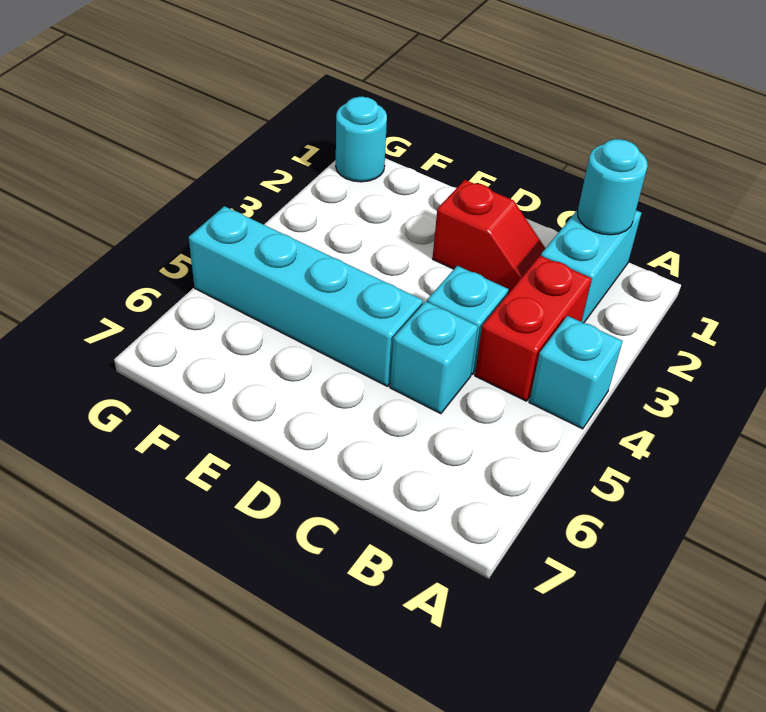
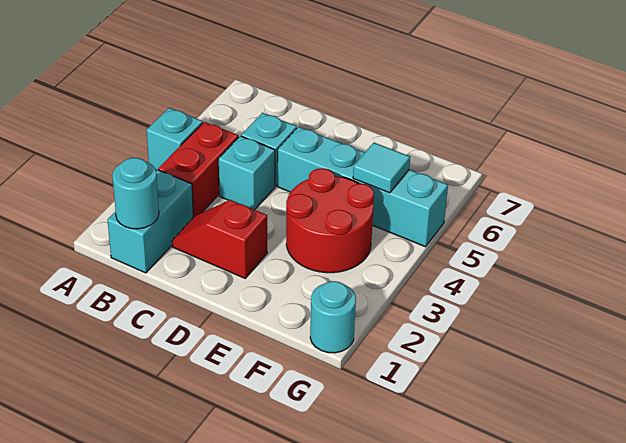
none -> red round brick E3:F4 level 1
none -> cyan tile F5 level 2

